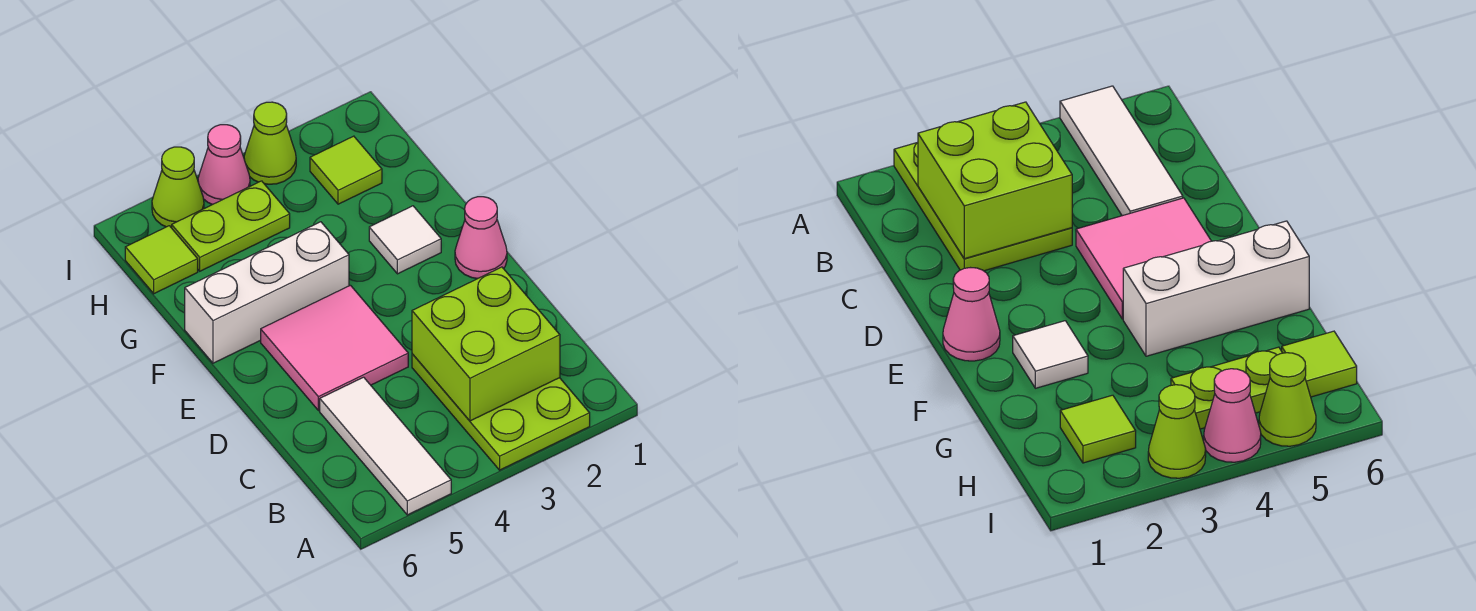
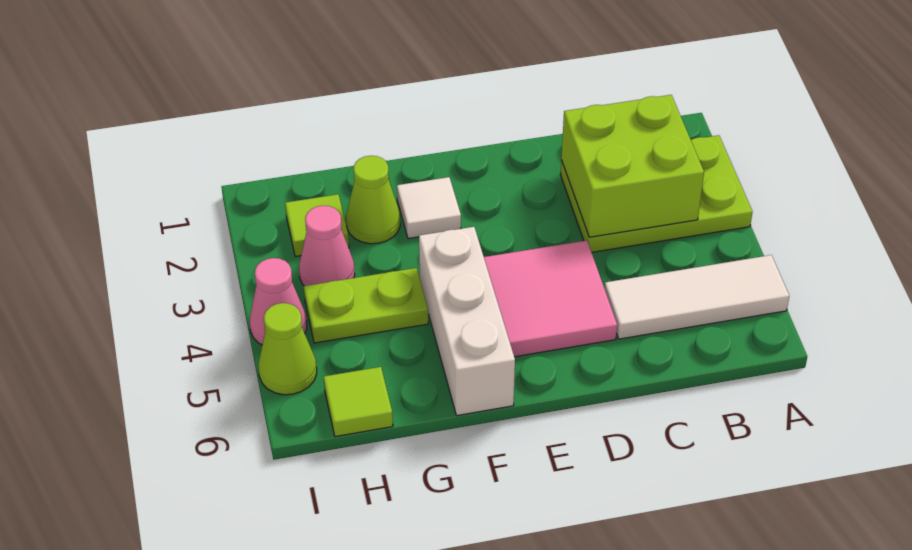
pink cone E1 level 1 -> pink cone H3 level 1
lime plate H4:H5 level 1 -> lime plate G4:H4 level 1
lime cone I3 level 1 -> lime cone G2 level 1

